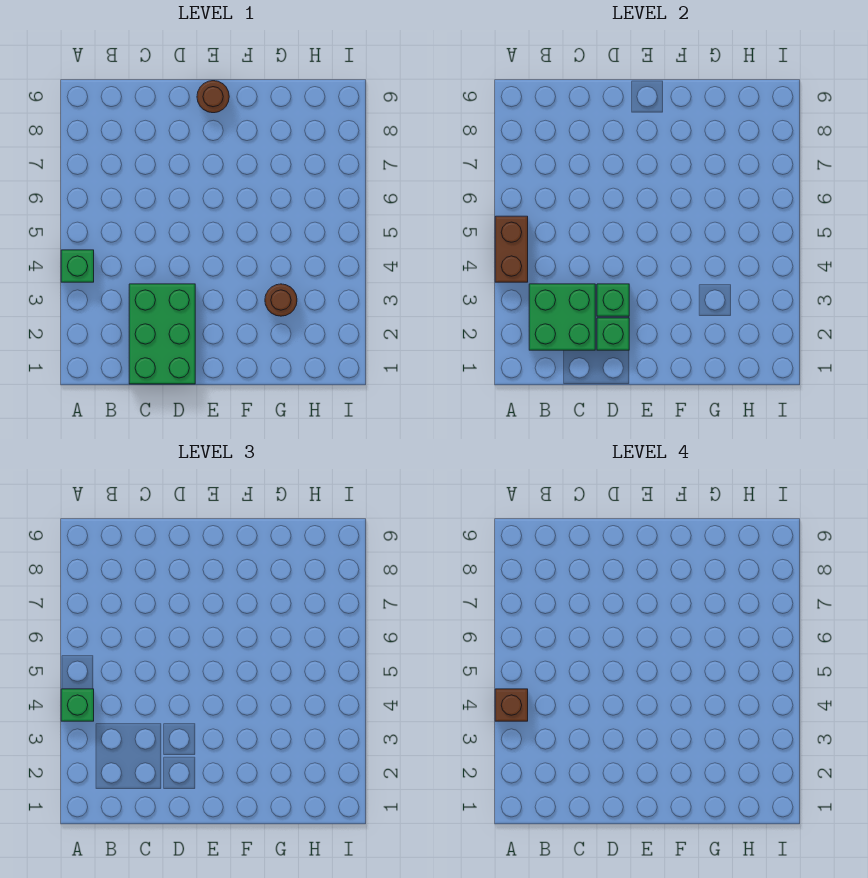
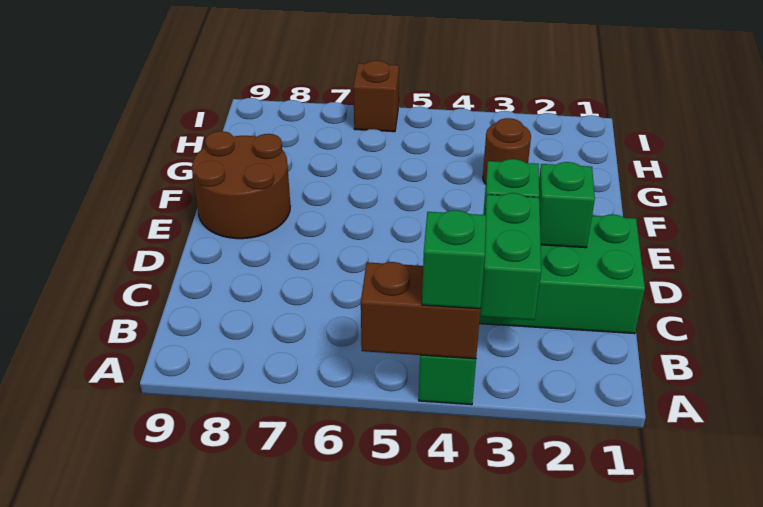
brown brick A4 level 4 -> brown brick I6 level 1
green brick B2:C3 level 2 -> green brick B3:C3 level 2
brown round brick E9 level 1 -> brown round brick E8:F9 level 1

